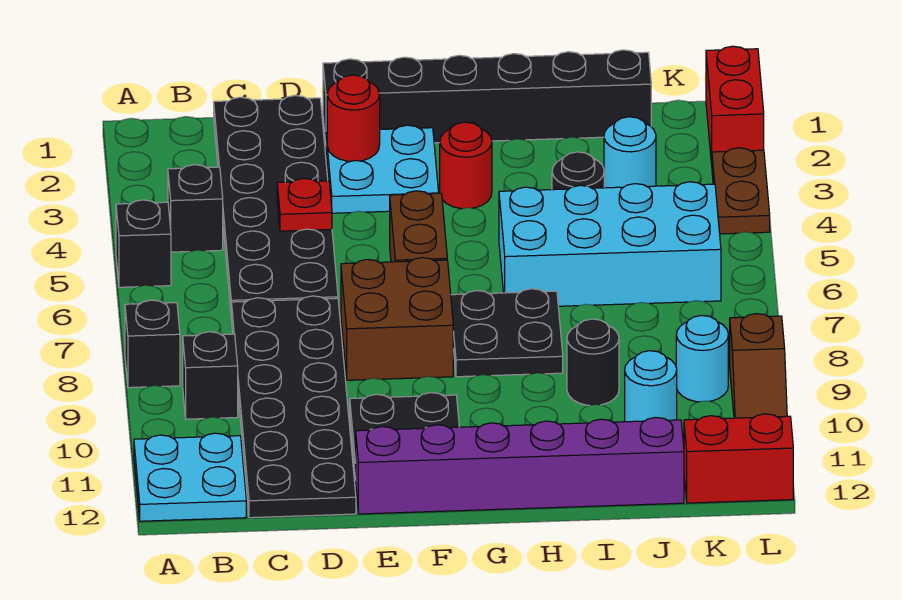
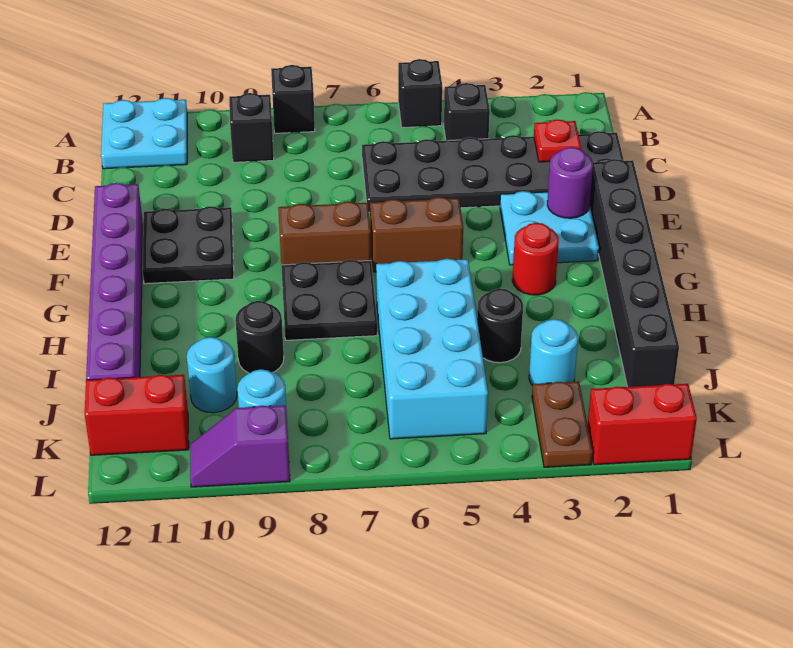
black plate C7:D12 level 1 -> none
red plate D4 level 2 -> red plate C2 level 2
red round brick E2 level 2 -> purple round brick E2 level 2
brown brick E7:F8 level 1 -> brown brick F7:F8 level 1
red brick K12:L12 level 1 -> red brick K11:K12 level 1
brown plate L3:L4 level 1 -> brown plate K3:L3 level 1
brown slope L9:L10 level 1 top 9 -> purple slope L9:L10 level 1 top 9

